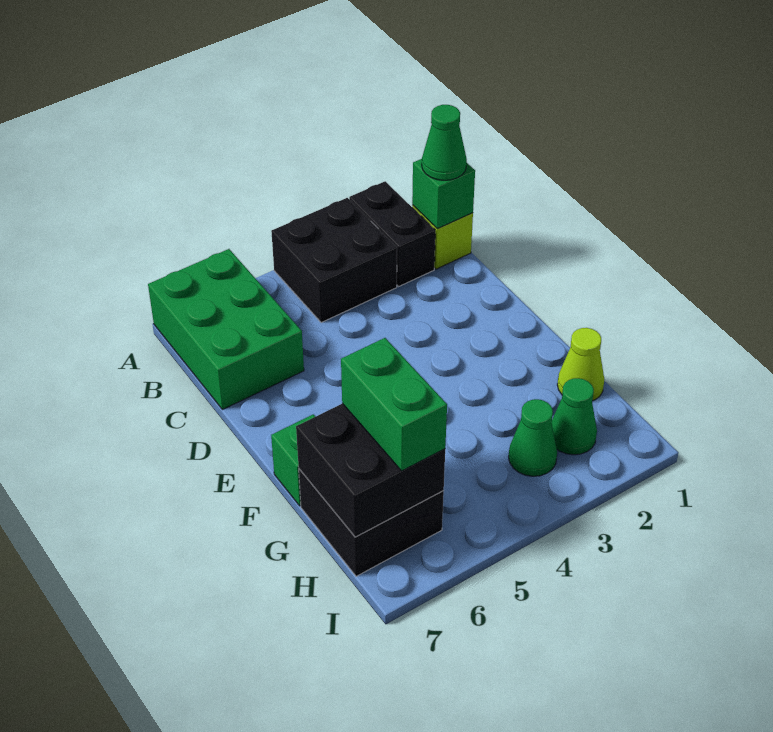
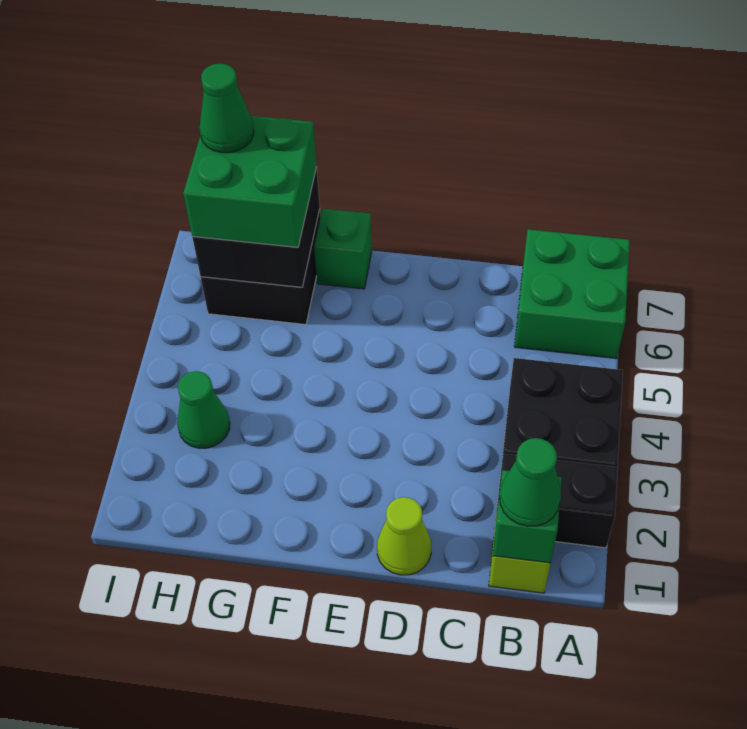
green brick A6:C7 level 1 -> green brick A6:B7 level 1
lime cone G1 level 1 -> lime cone D1 level 1
green brick G6:H6 level 3 -> green brick G6:H7 level 3
green cone H2 level 1 -> green cone H7 level 4

